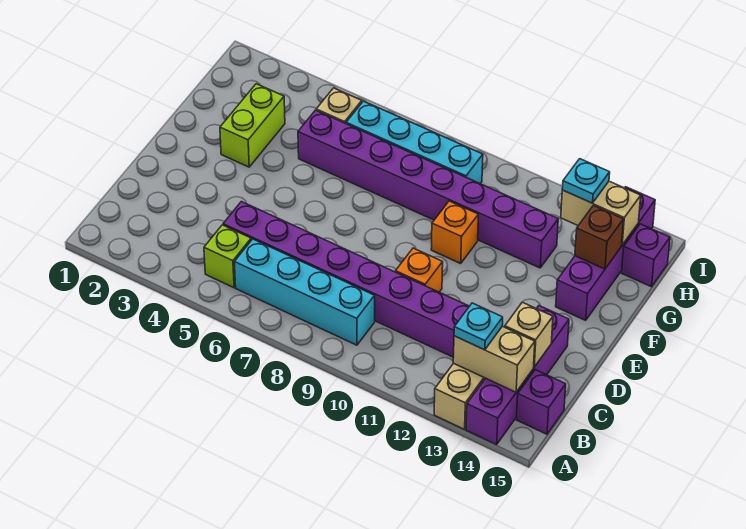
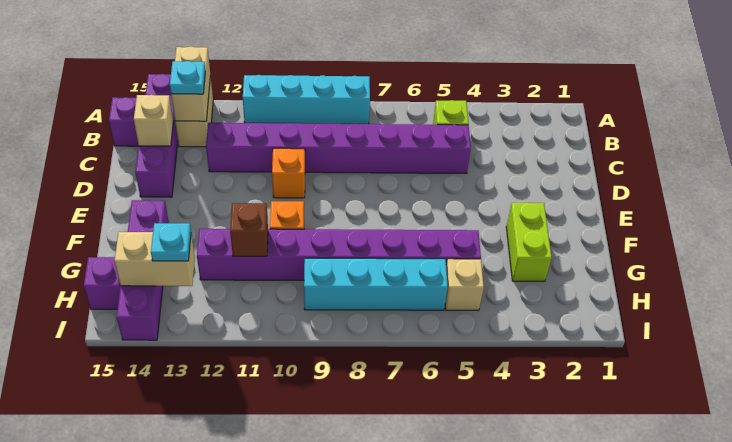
cyan brick B6:B9 level 1 -> cyan brick A8:A11 level 1
tan brick B13:B14 level 2 -> tan brick A13:B13 level 2
brown brick G14 level 2 -> brown brick G11 level 2

